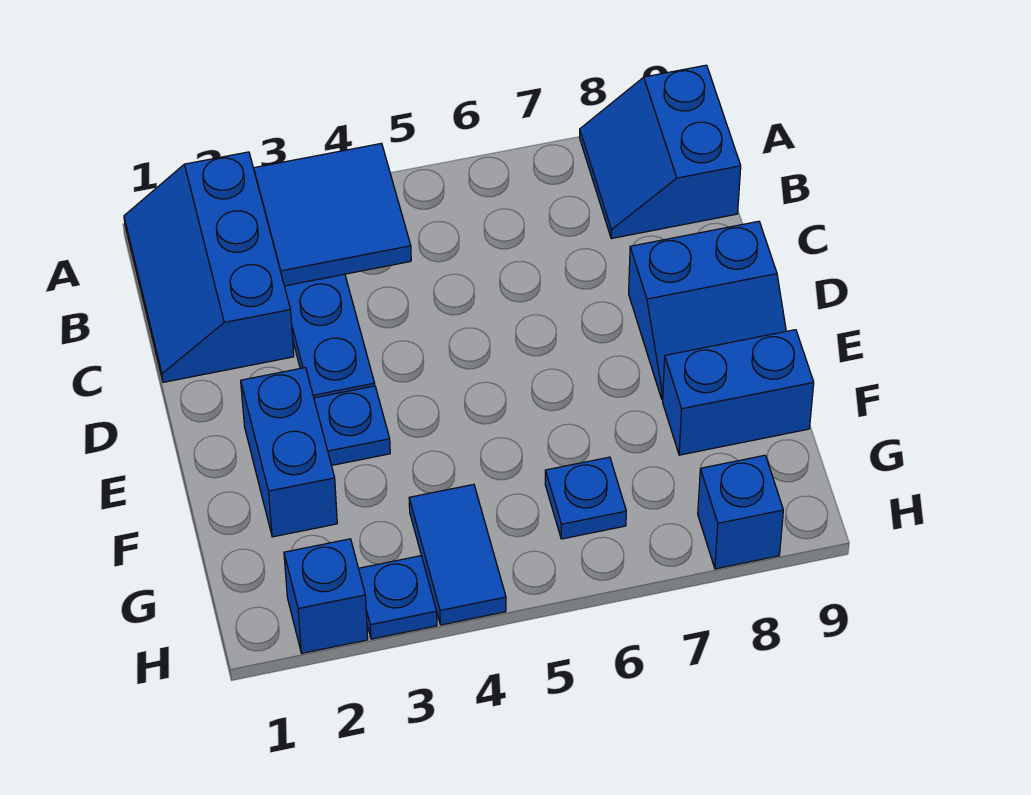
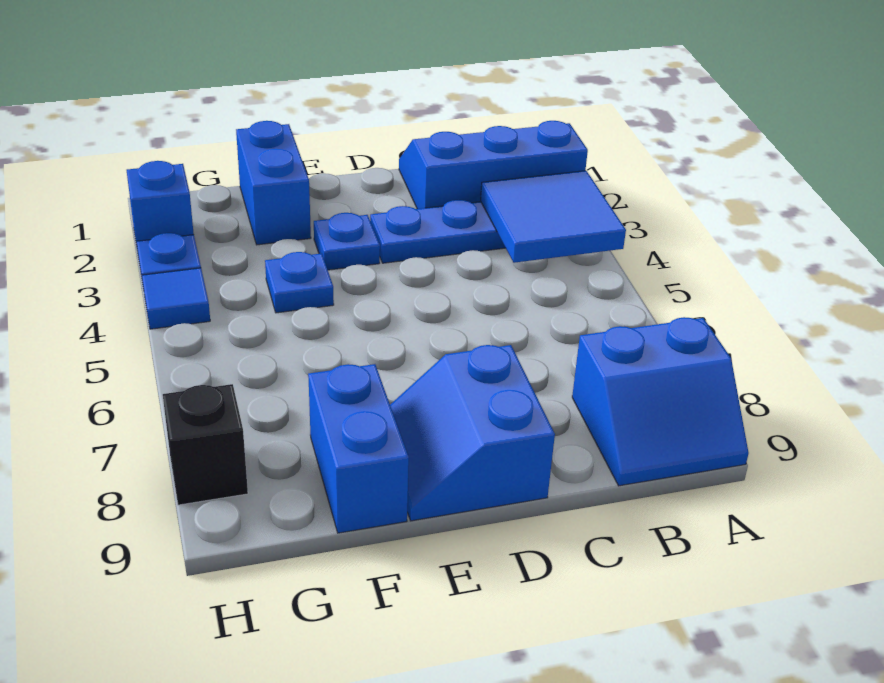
blue slope A8:B9 level 1 top 9 -> blue slope A8:B9 level 1 top 8
blue brick E2:F2 level 1 -> blue brick F1:F2 level 1
blue tile G4:H4 level 1 -> blue tile H4 level 1
blue plate G6 level 1 -> blue plate F4 level 1
blue brick H8 level 1 -> black brick H8 level 1

